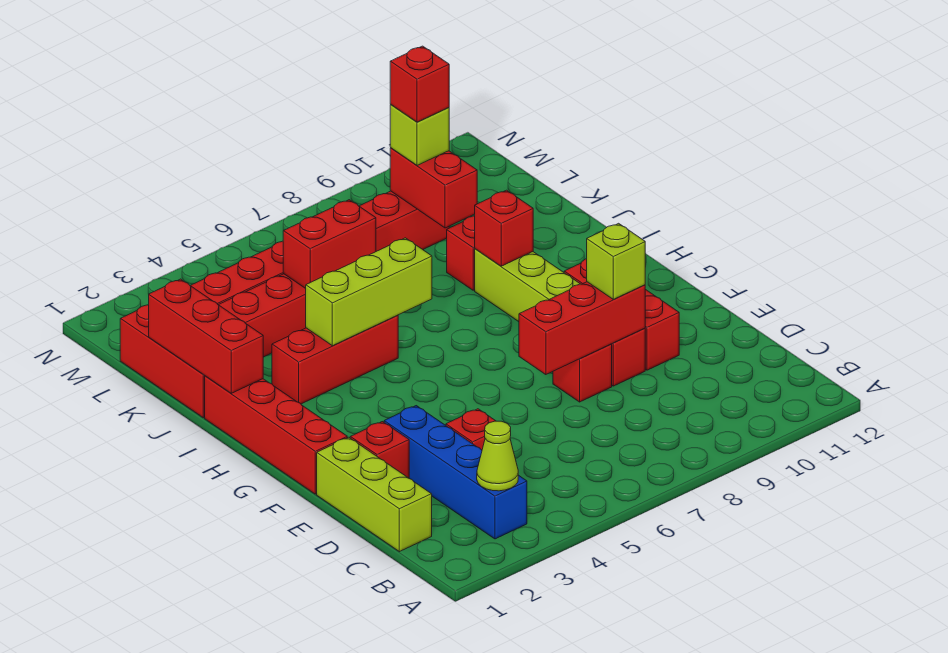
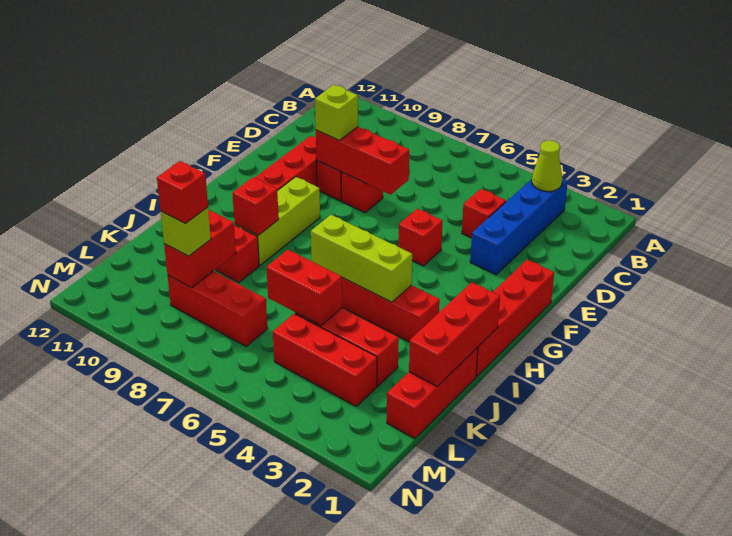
lime brick C1:E1 level 1 -> none
red brick E2 level 1 -> red brick F5 level 1

